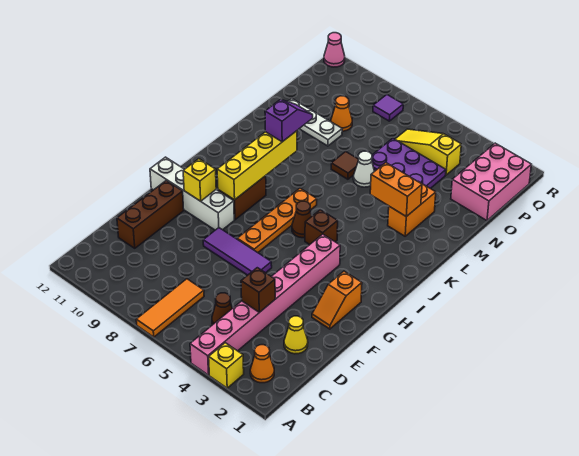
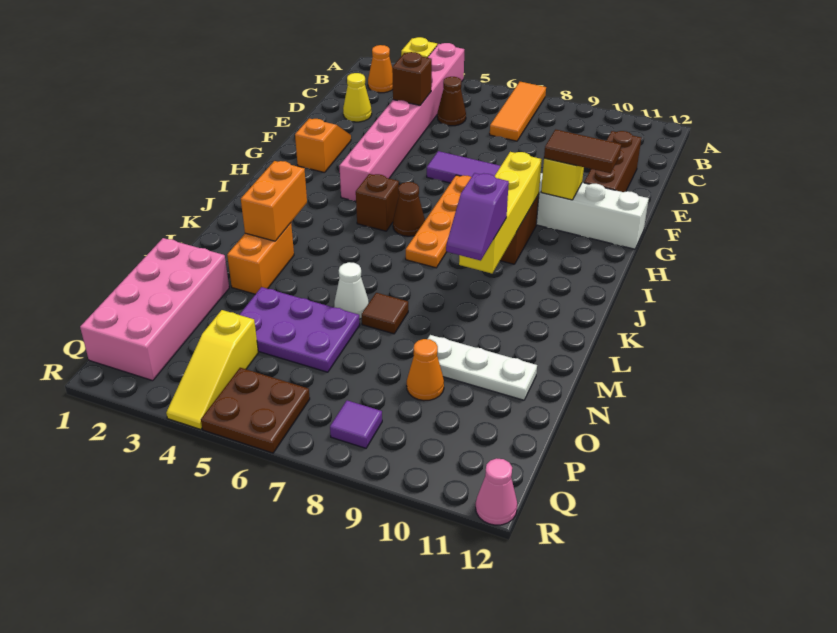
none -> brown tile G10:G11 level 3
orange brick L3:L4 level 2 -> orange brick K3:L3 level 2
pink brick O1:Q2 level 1 -> pink brick N1:Q2 level 1
yellow slope P4:P6 level 1 top 4 -> yellow slope P4:R4 level 1 top P
none -> brown plate Q5:R6 level 1

